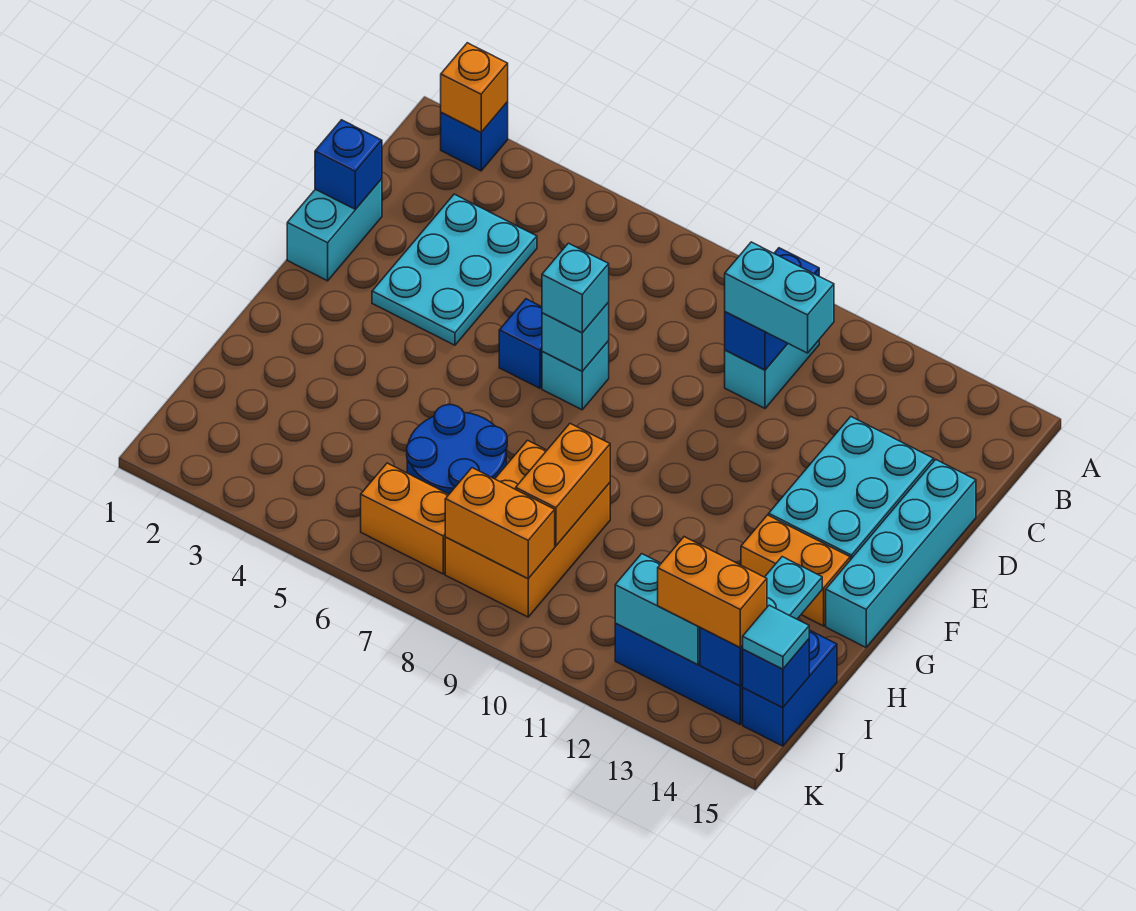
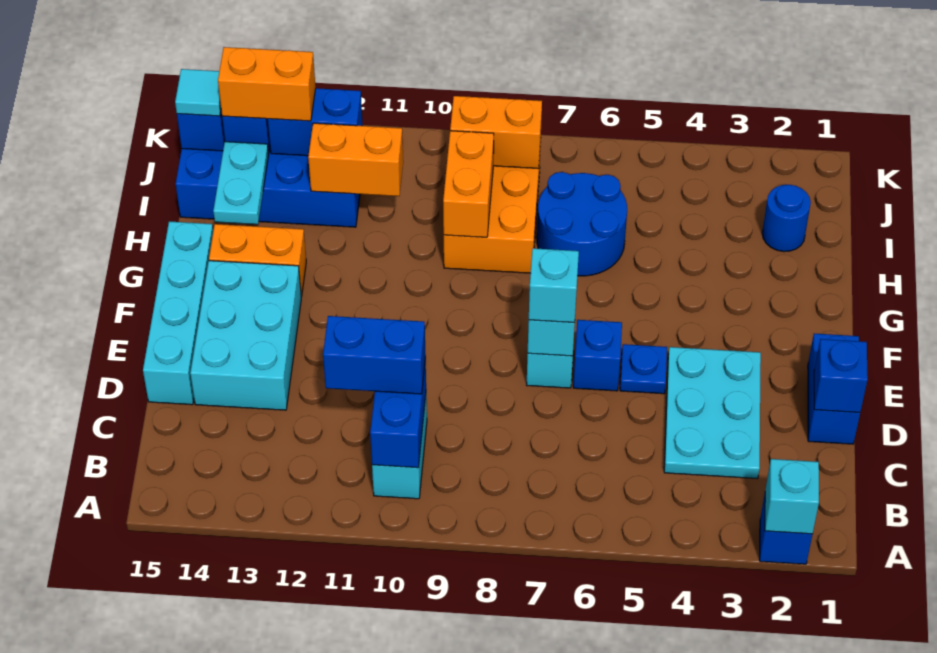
orange brick A2 level 2 -> cyan brick A2 level 2
cyan brick C10:C11 level 3 -> blue brick C10:C11 level 3
cyan brick D1:E1 level 1 -> blue brick D1:E1 level 1
none -> blue plate E5 level 1
none -> blue round brick I2 level 1
orange brick J6:J7 level 1 -> orange brick I11:I12 level 2
cyan brick J12:J13 level 2 -> blue brick J12:J13 level 2

